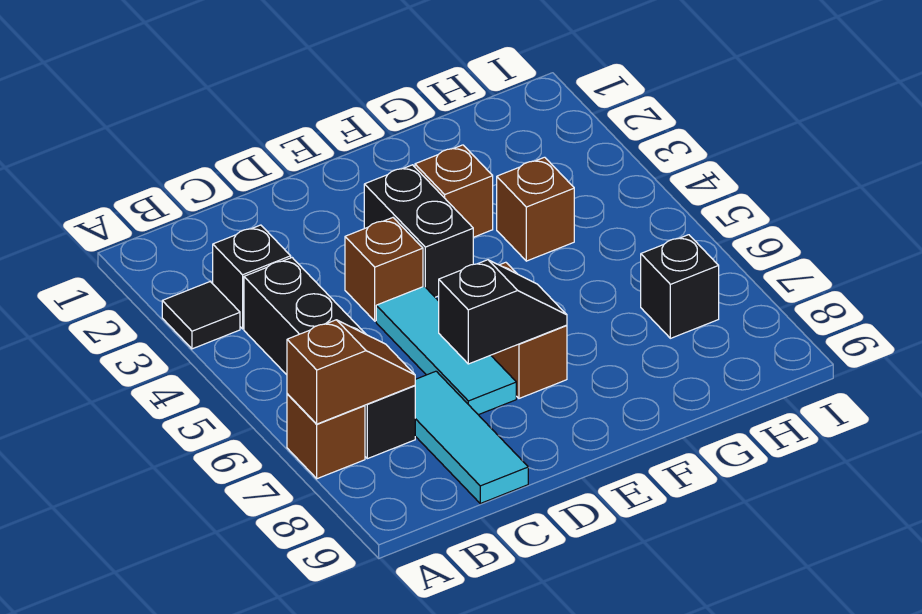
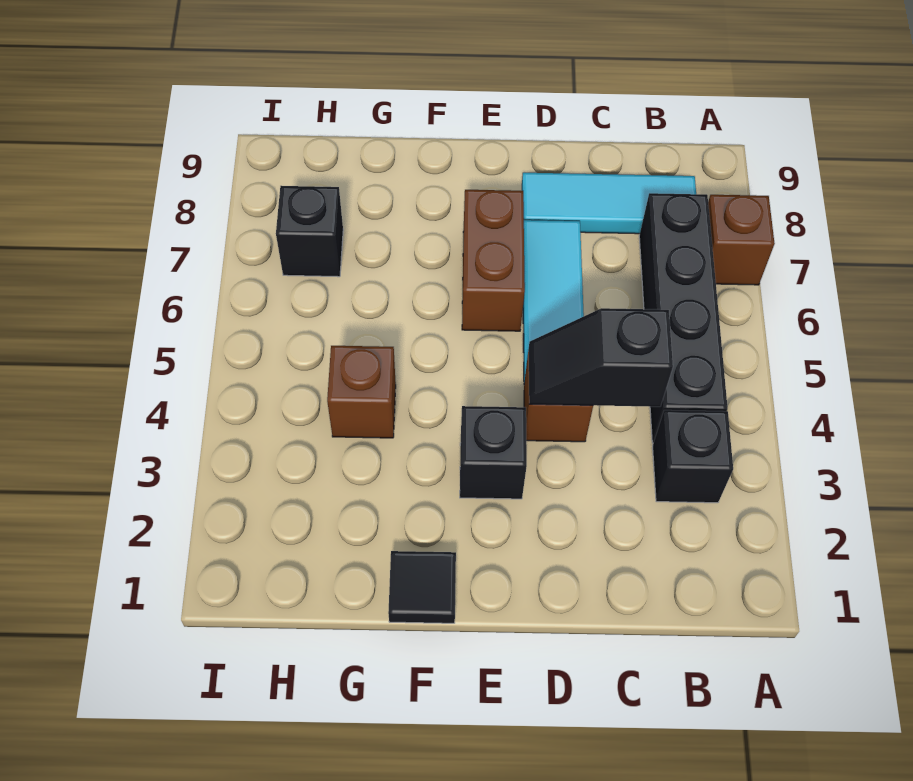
black tile A3 level 1 -> black tile F1 level 1
brown slope A7:B7 level 2 top A -> none
cyan tile C7:C9 level 1 -> cyan tile B8:D8 level 1
black slope D7:E7 level 2 top D -> black slope C4:D4 level 2 top C
black brick E3:E4 level 1 -> black brick E3 level 1
brown brick F3 level 1 -> none

